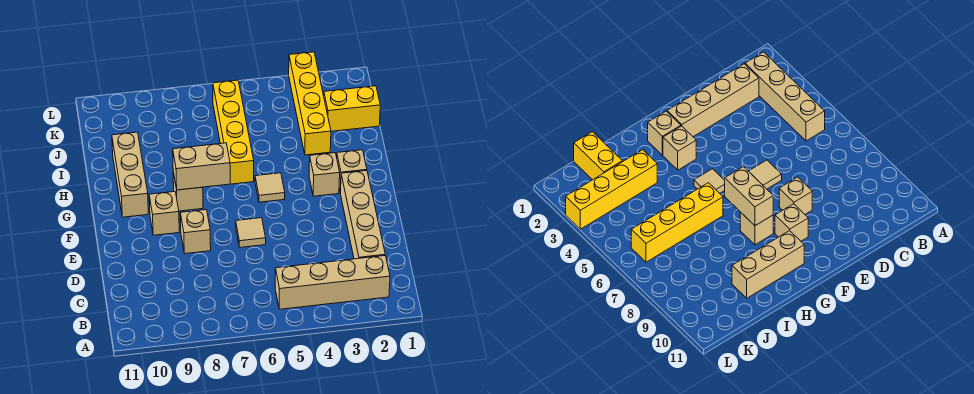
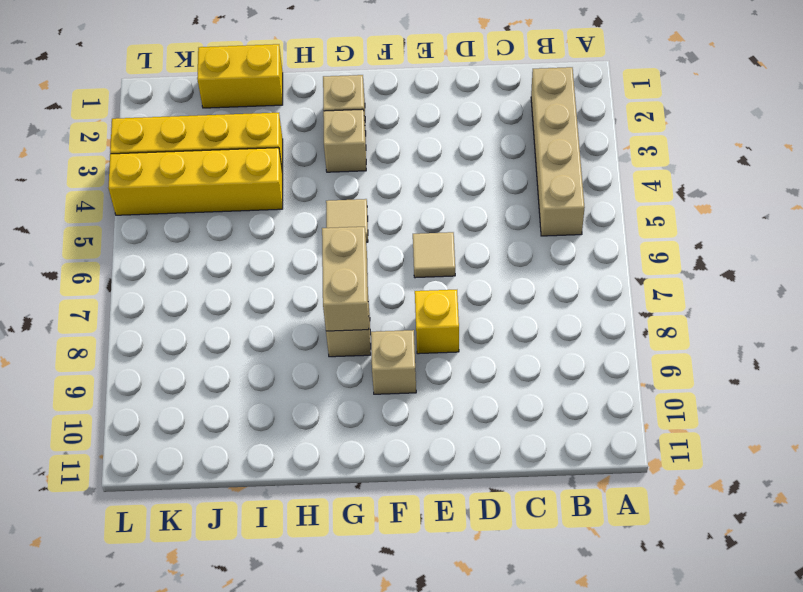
tan brick C2:F2 level 1 -> none
tan brick E8 level 1 -> yellow brick E8 level 1
tan brick G10:I10 level 1 -> none
yellow brick H6:K6 level 1 -> yellow brick I4:L4 level 1
yellow brick J1:J2 level 1 -> yellow brick I1:J1 level 1

